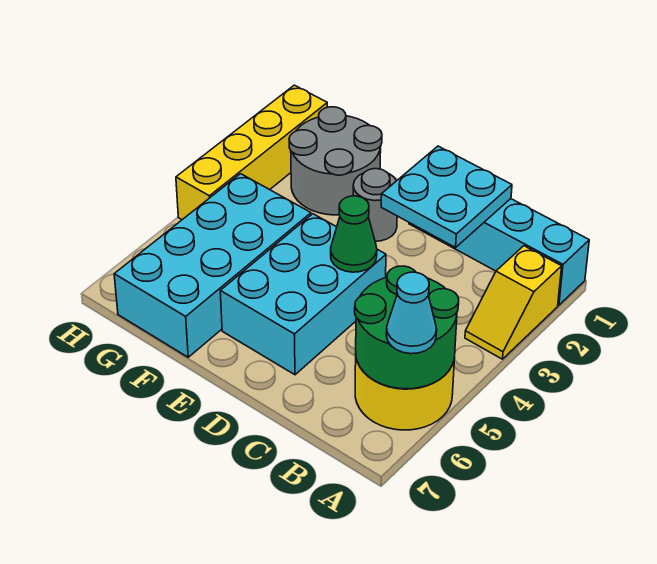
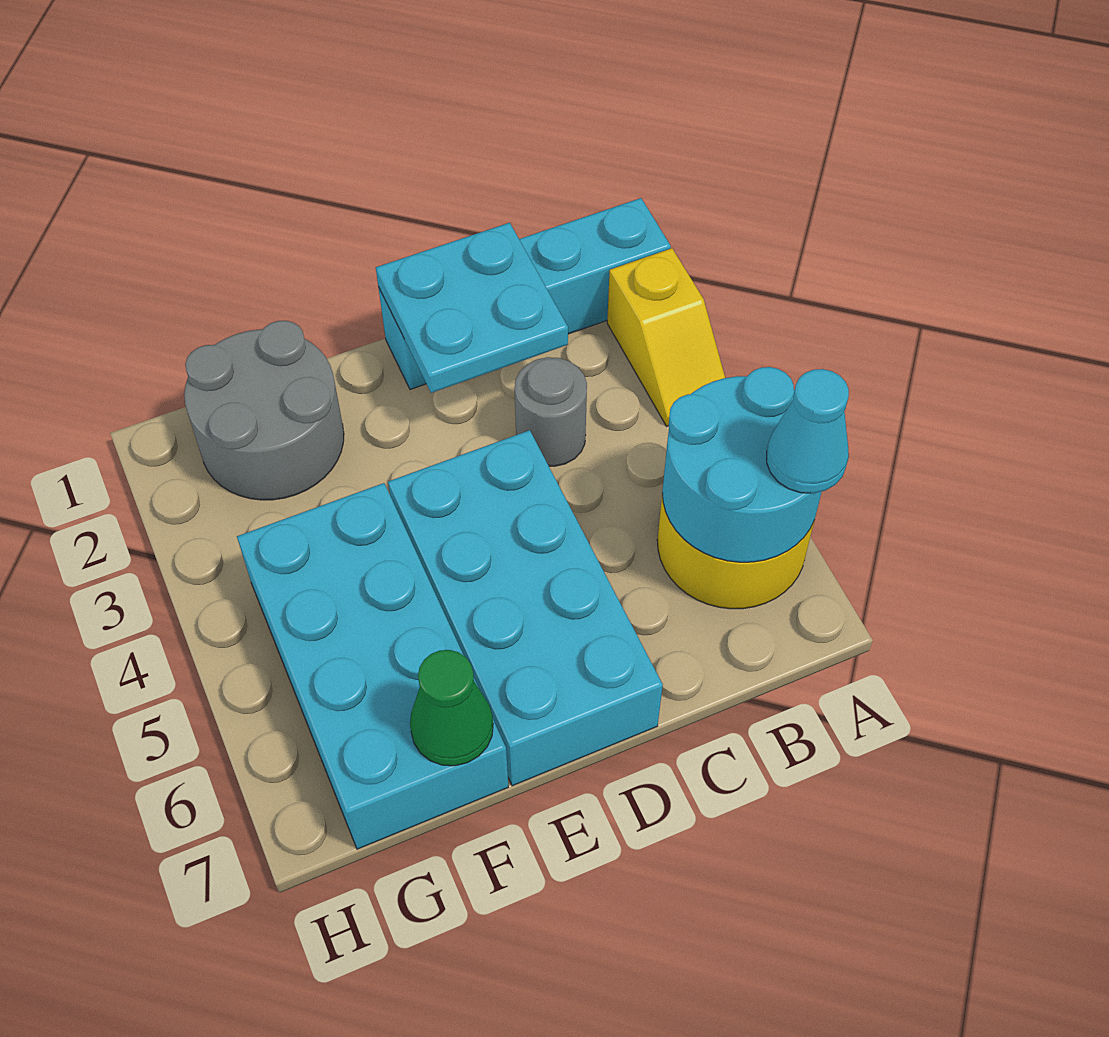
green round brick A5:B6 level 2 -> cyan round brick A5:B6 level 2
cyan brick D4:E6 level 1 -> cyan brick D4:E7 level 1
green cone D4 level 2 -> green cone F7 level 2
grey round brick E2 level 1 -> grey round brick C3 level 1
yellow brick H1:H4 level 1 -> none

